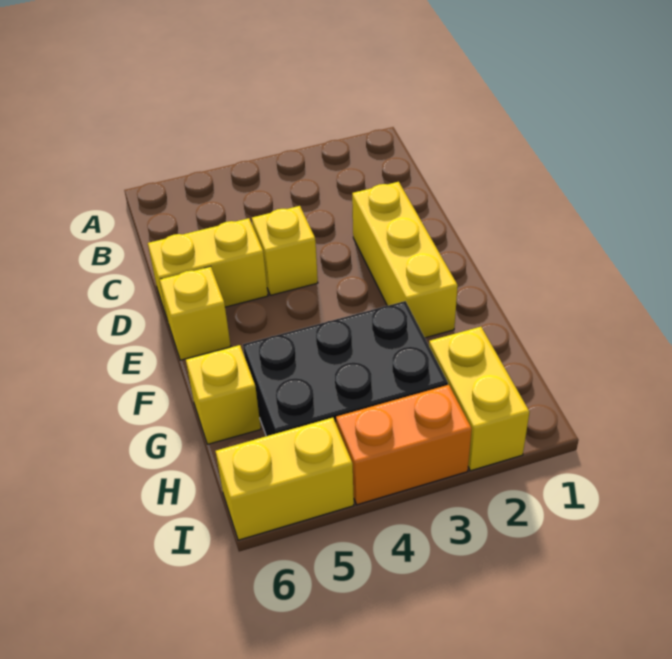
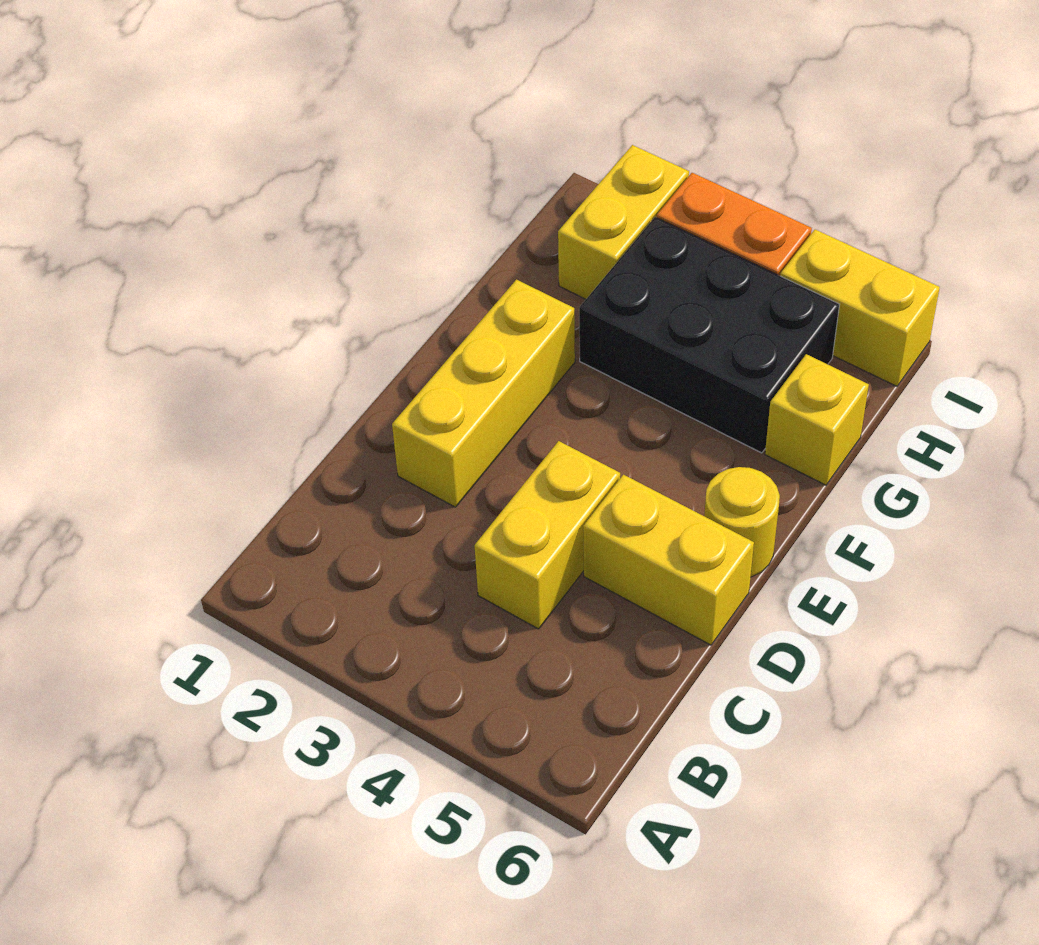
yellow brick D4 level 1 -> yellow brick C4:D4 level 1
yellow brick E6 level 1 -> yellow round brick E6 level 1

